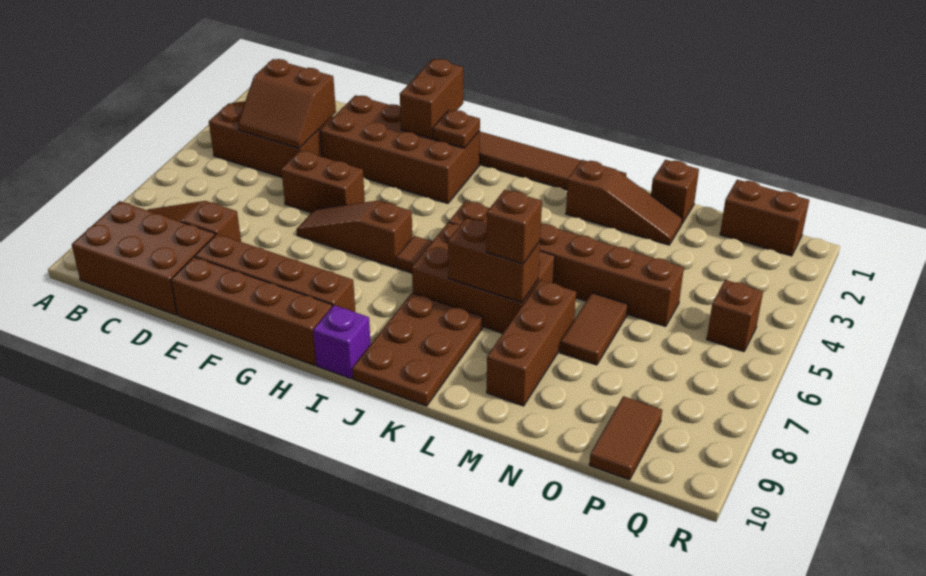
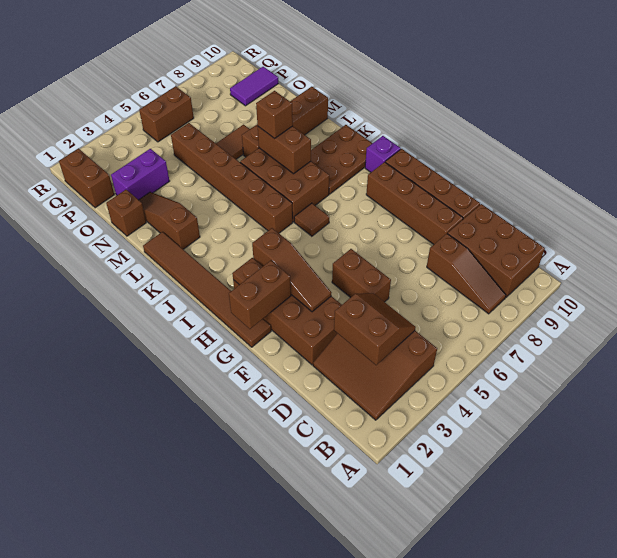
brown slope F6:H6 level 1 top H -> brown slope F3:H3 level 2 top H
brown brick M7:M9 level 1 -> brown brick M7:M10 level 1
none -> purple brick O2:O3 level 1
brown tile P9:P10 level 1 -> purple tile P9:P10 level 1
brown brick Q5 level 1 -> brown brick Q5:Q6 level 1

